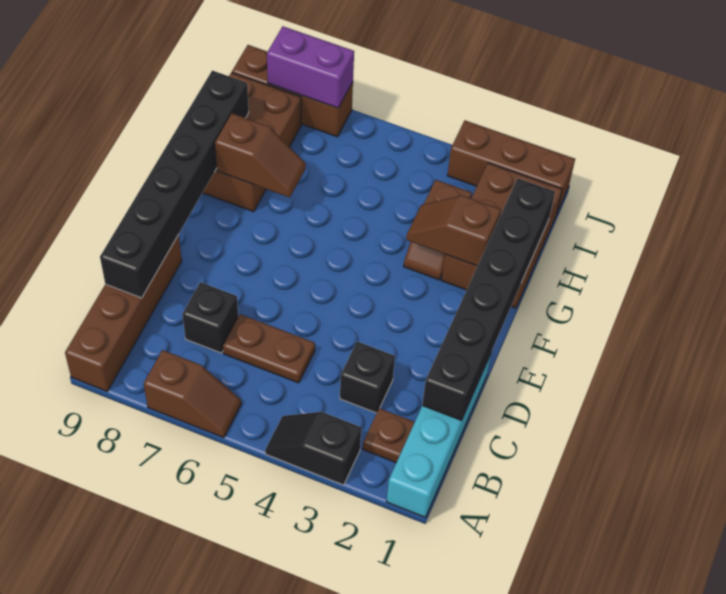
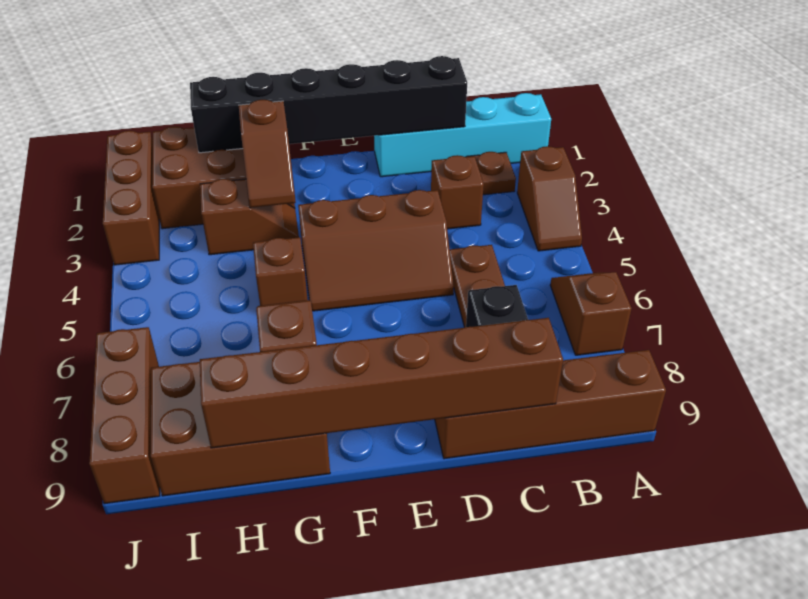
black slope A3:A4 level 1 top 3 -> brown slope A3:A4 level 1 top 3
black brick C3 level 1 -> brown brick C3 level 1
black brick C9:H9 level 2 -> brown brick C9:H9 level 2
none -> brown slope D4:F5 level 1 top 4
none -> brown brick G5 level 1
purple brick J7:J8 level 2 -> none

